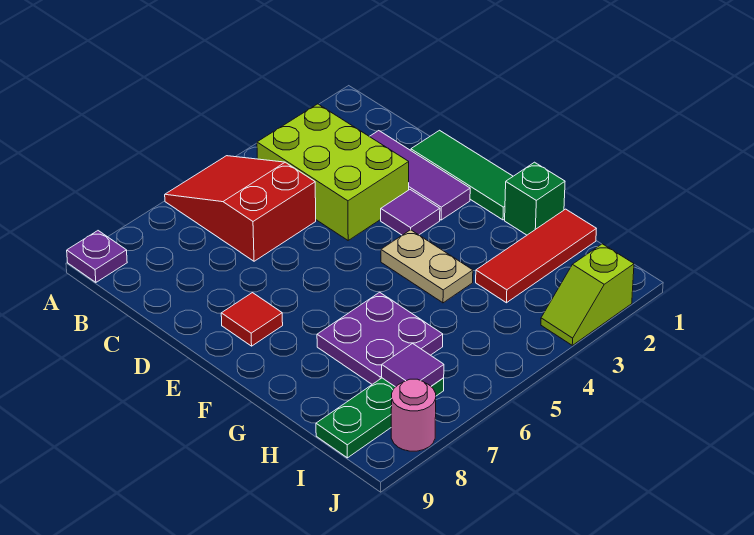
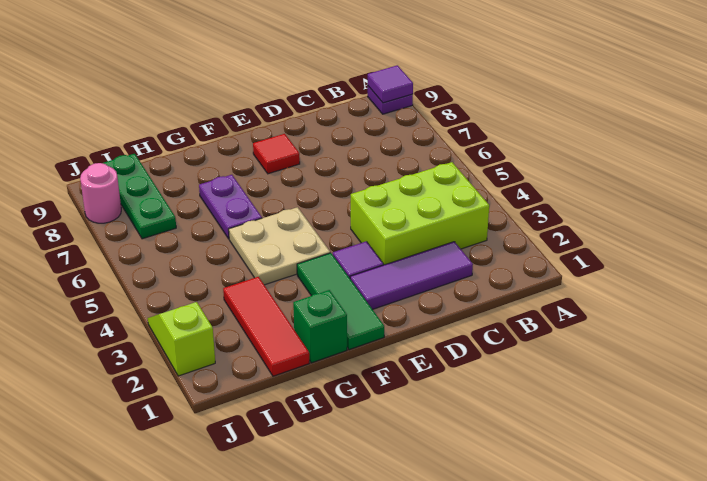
red slope A5:C6 level 1 top C -> none
green tile D1:F1 level 1 -> green tile F1:F3 level 1
tan plate F4:G4 level 1 -> tan plate F4:G5 level 1
purple plate G6:H7 level 1 -> purple plate G6:G7 level 1
purple tile I7 level 2 -> purple tile A9 level 2

